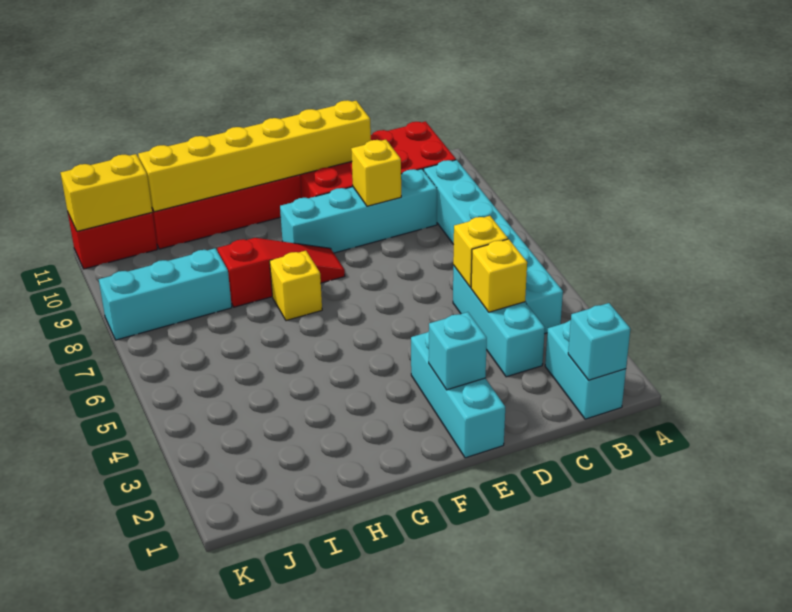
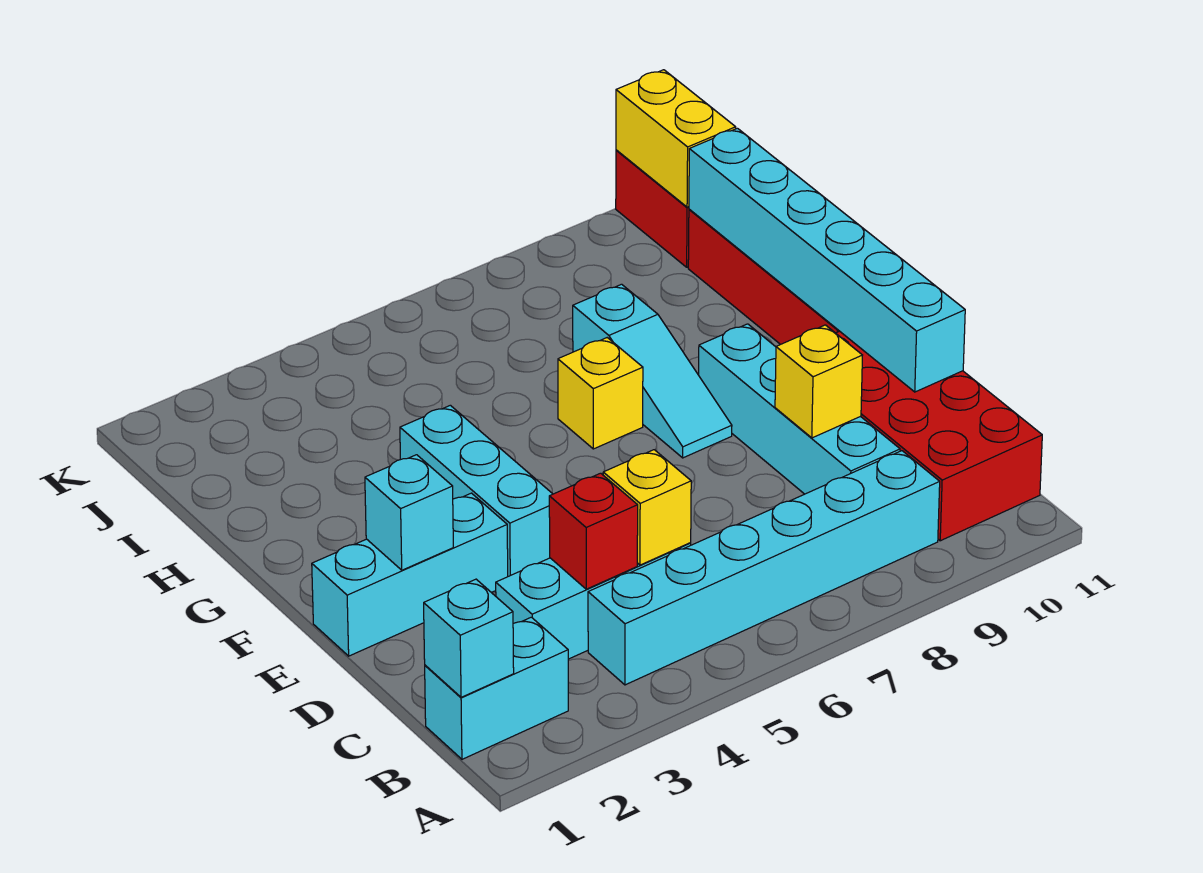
yellow brick C4 level 2 -> red brick C4 level 2
yellow brick D11:I11 level 2 -> cyan brick D11:I11 level 2
red slope F8:H8 level 1 top H -> cyan slope F8:H8 level 1 top H
cyan brick I8:K8 level 1 -> cyan brick E4:G4 level 1

